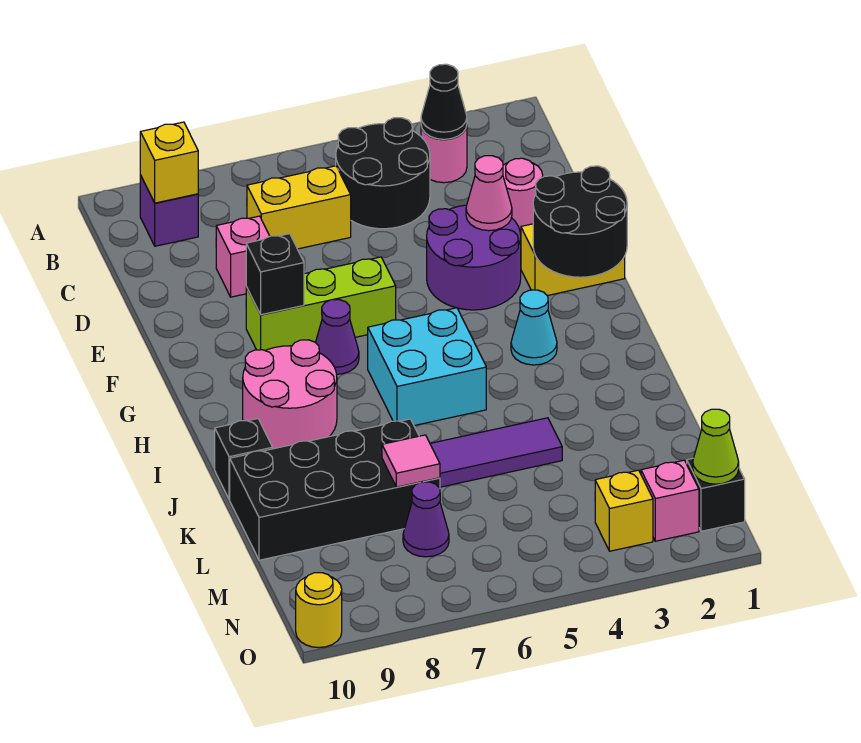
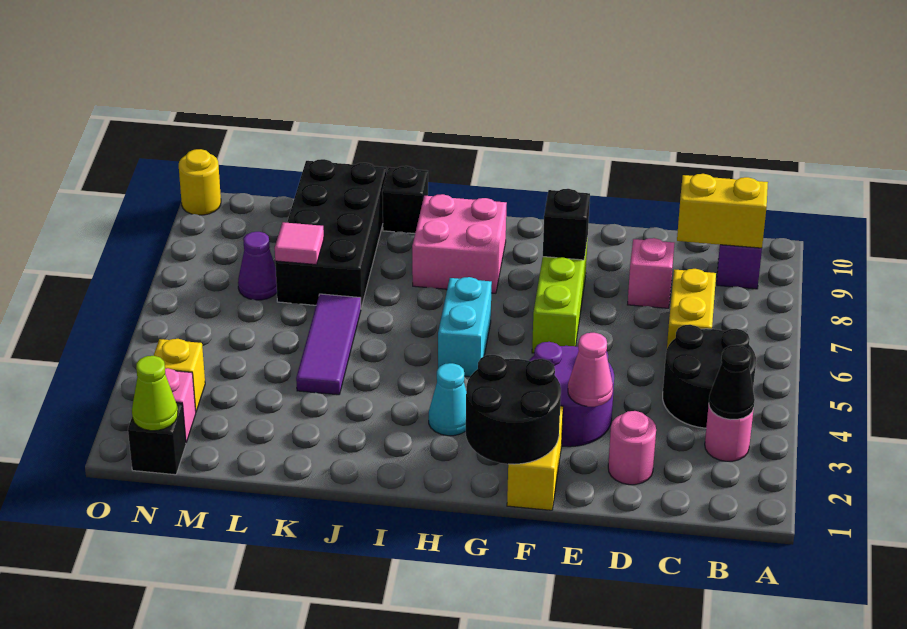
yellow brick B9 level 2 -> yellow brick B9:C9 level 2
purple cone G7 level 1 -> none
cyan brick H5:I6 level 1 -> cyan brick H5:H6 level 1
pink round brick H8:I9 level 1 -> pink brick H8:I9 level 1

